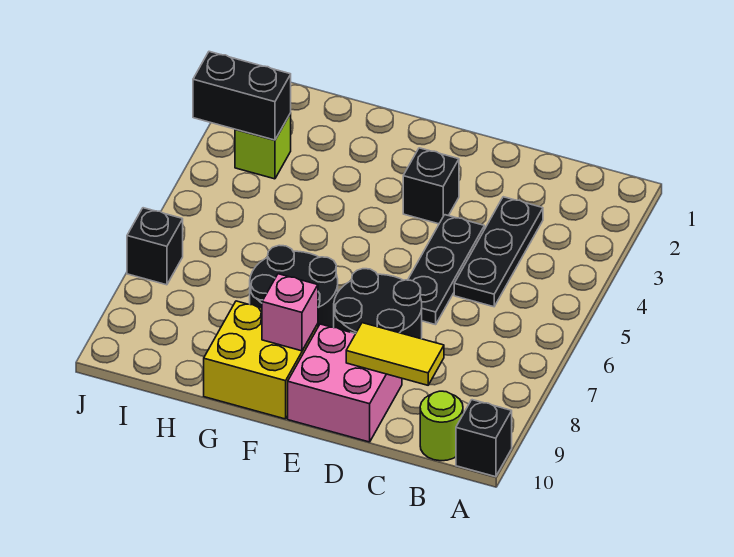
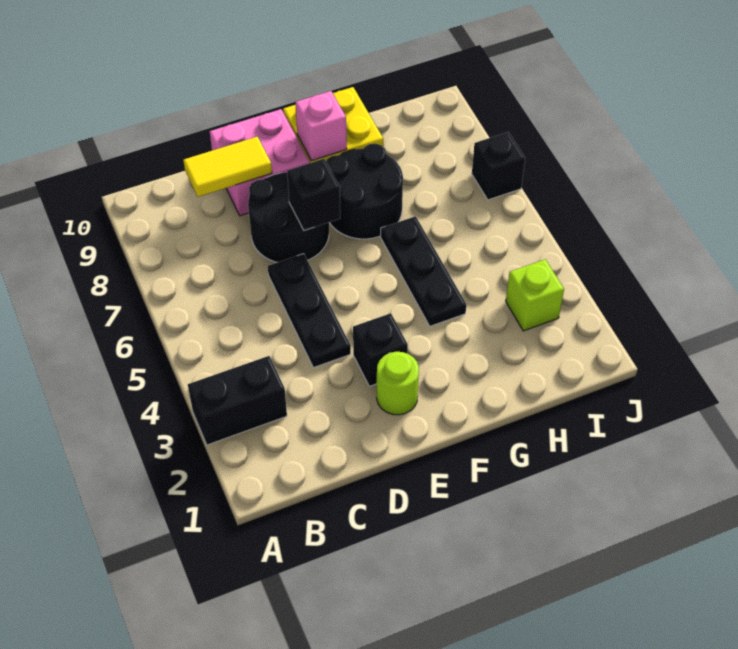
black brick A10 level 1 -> black brick E7 level 2
lime round brick B10 level 1 -> lime round brick E2 level 1
black plate C3:C5 level 1 -> black plate G4:G6 level 1
black brick I3:J3 level 2 -> black brick A3:B3 level 1

